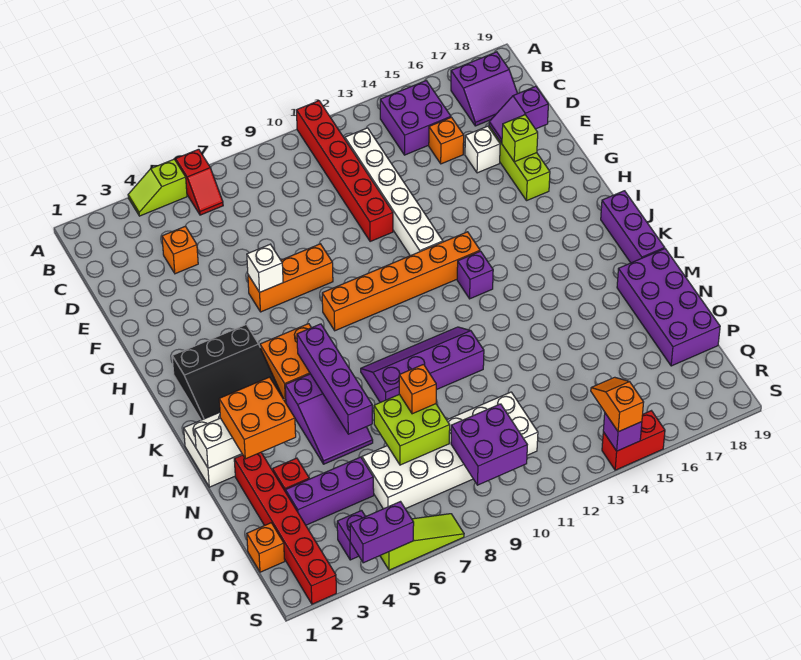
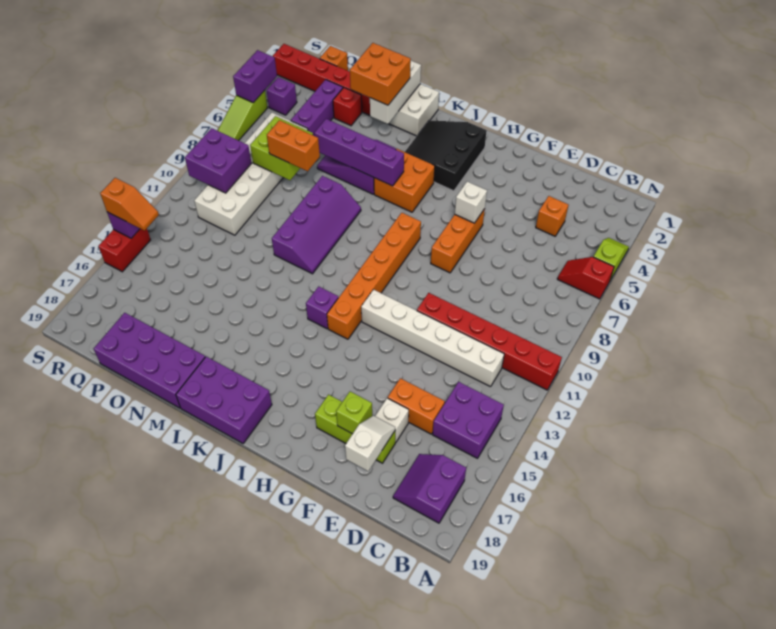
orange brick D15 level 1 -> orange brick D15:E15 level 1
purple slope E17:E18 level 2 top 18 -> white slope E17:E18 level 2 top 18
purple brick J19:L19 level 1 -> purple brick J18:L19 level 1
orange brick O8 level 3 -> orange brick N8:O8 level 3

